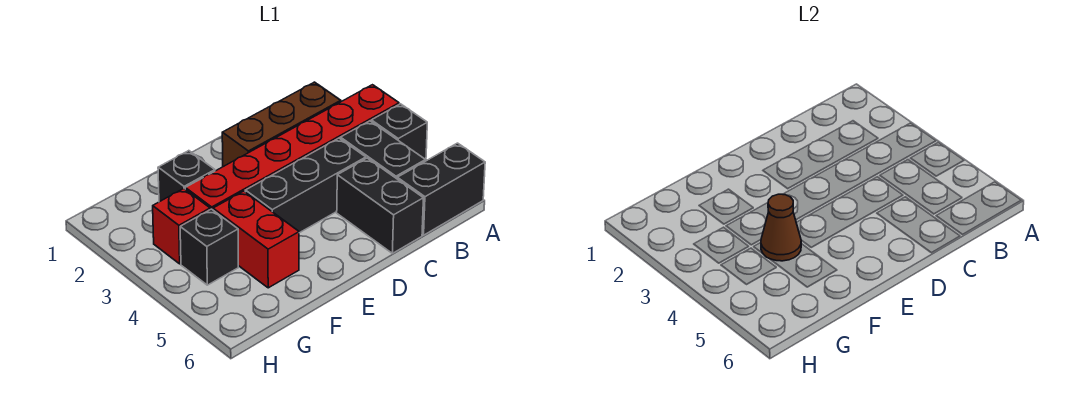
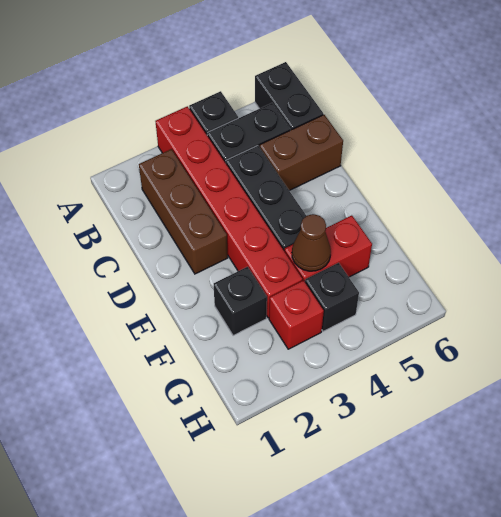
black brick C5:C6 level 1 -> brown brick C5:C6 level 1

